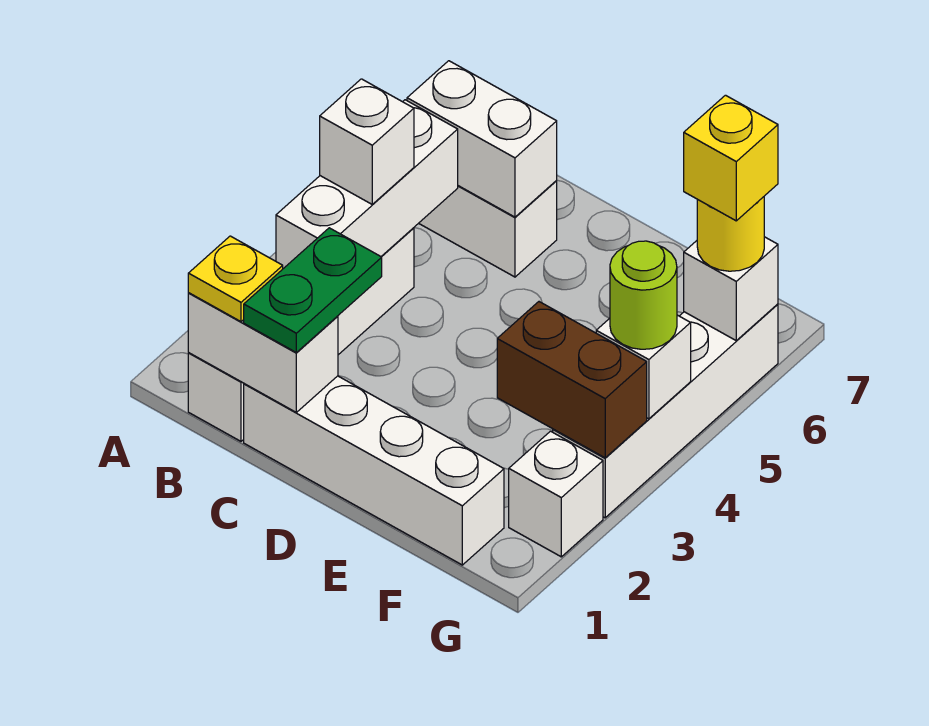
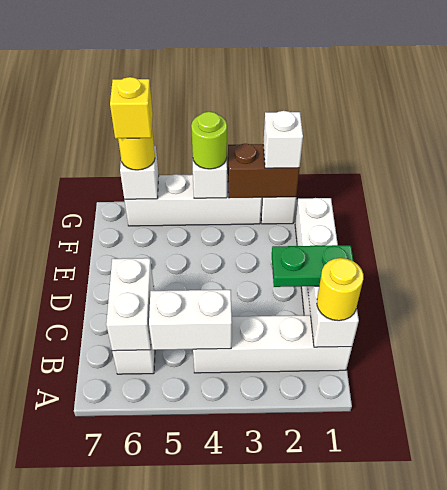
yellow plate B1 level 3 -> yellow round brick B1 level 3
white brick B3:B5 level 2 -> white brick B4:B5 level 2
white brick B4 level 3 -> white brick G2 level 3
brown brick F3:G3 level 2 -> brown brick G2:G3 level 2

